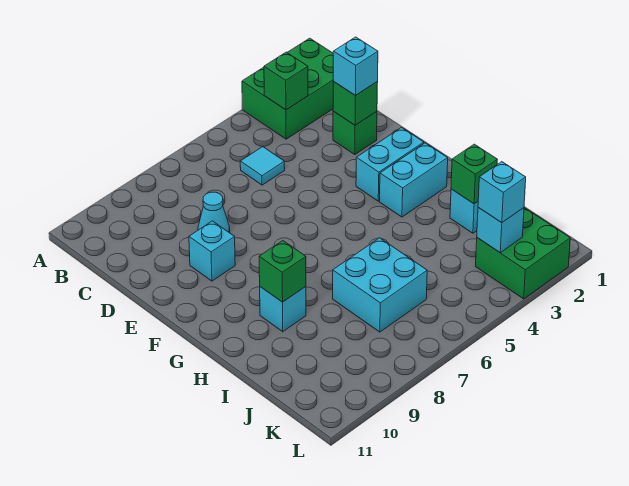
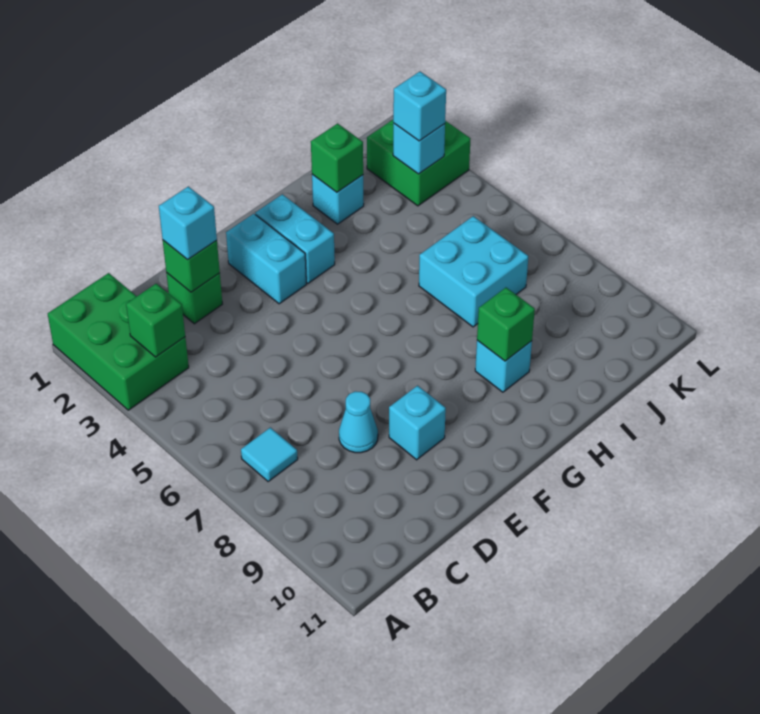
cyan tile C5 level 1 -> cyan tile B7 level 1

